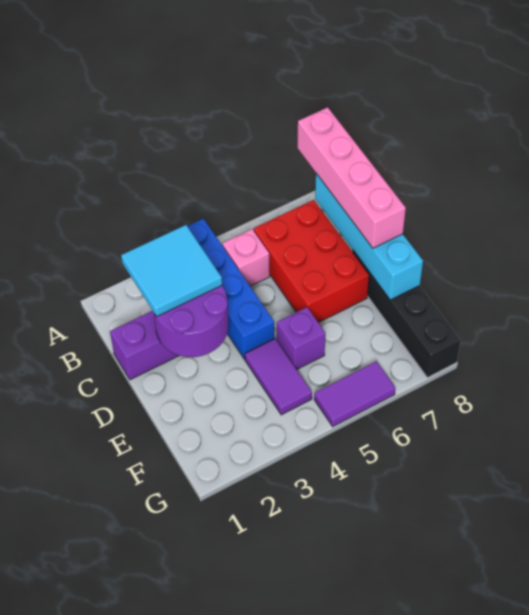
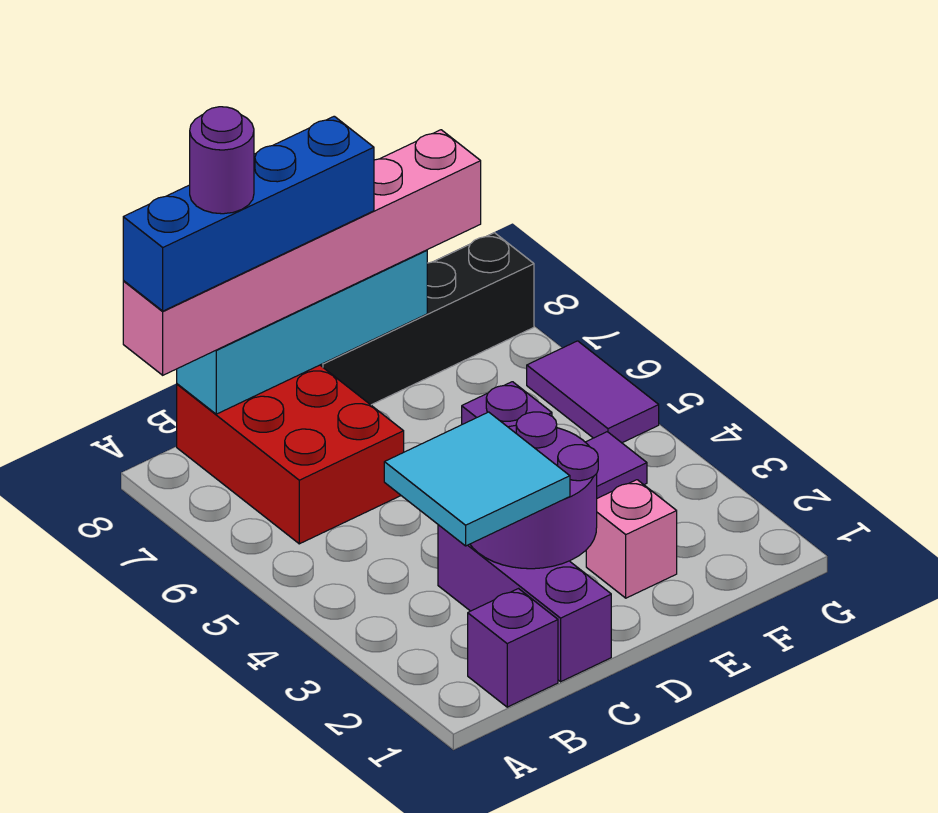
blue brick A4:D4 level 1 -> blue brick A8:D8 level 4
pink brick A8:D8 level 3 -> pink brick A8:F8 level 3
none -> purple brick B1 level 1
pink brick B5 level 1 -> pink brick E2 level 1
red brick B6:D7 level 1 -> red brick B6:C8 level 1
none -> purple round brick B8 level 5

